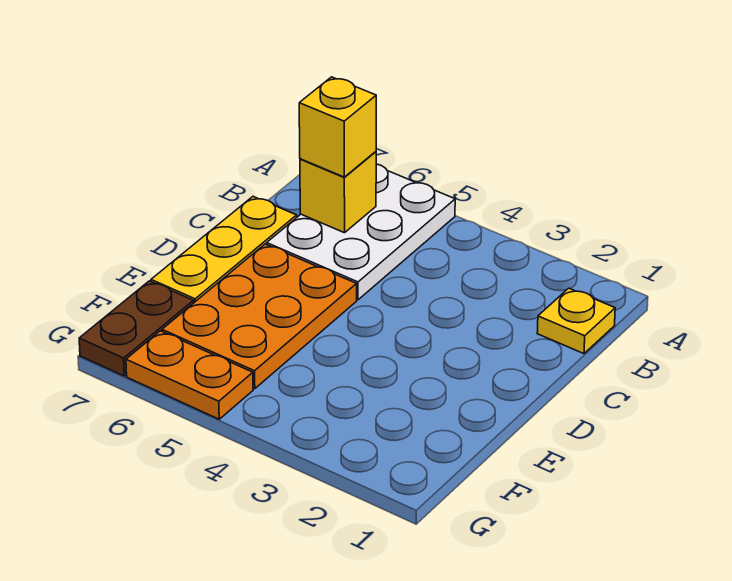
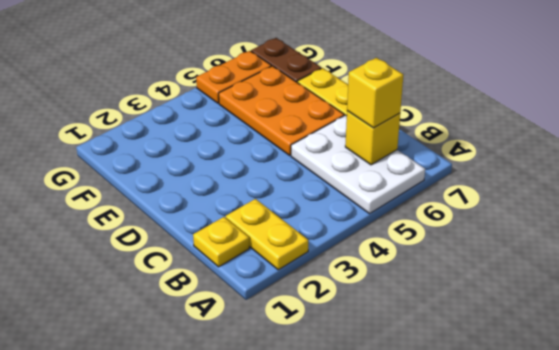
none -> yellow plate A2:B2 level 1

